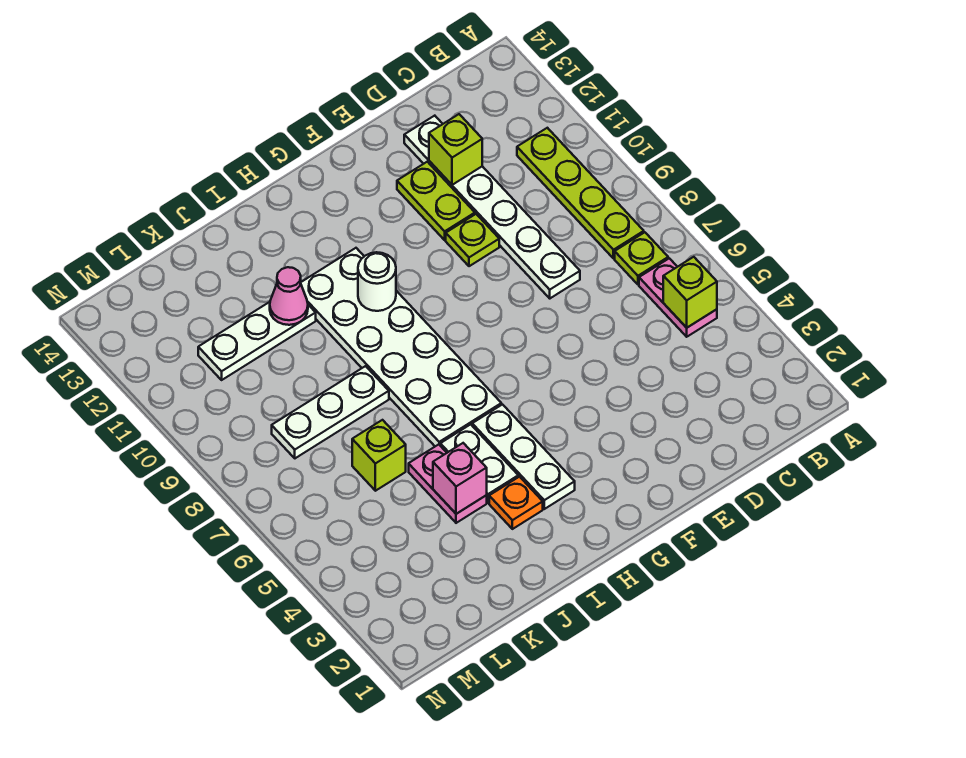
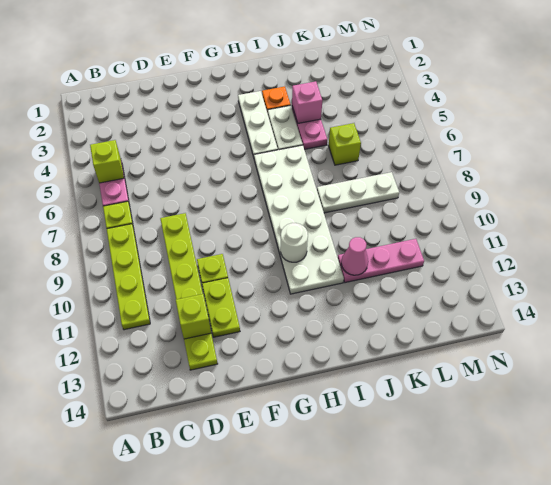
white plate D8:D13 level 1 -> lime plate D8:D13 level 1
white plate J11:L11 level 1 -> pink plate J11:L11 level 1

